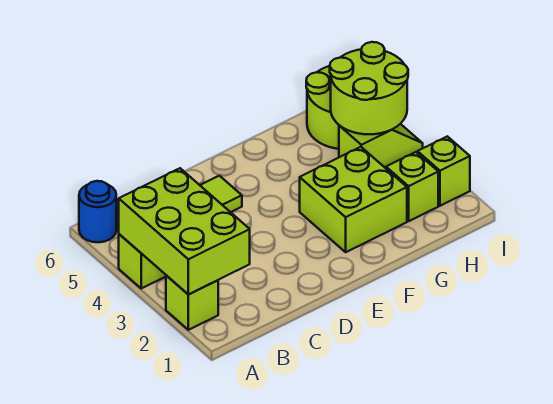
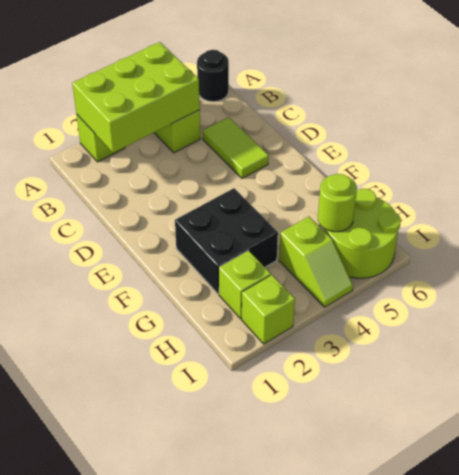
blue round brick A6 level 1 -> black round brick A6 level 1
lime brick F2:G3 level 1 -> black brick F2:G3 level 1
lime round brick H4:I5 level 2 -> lime round brick H5 level 2

